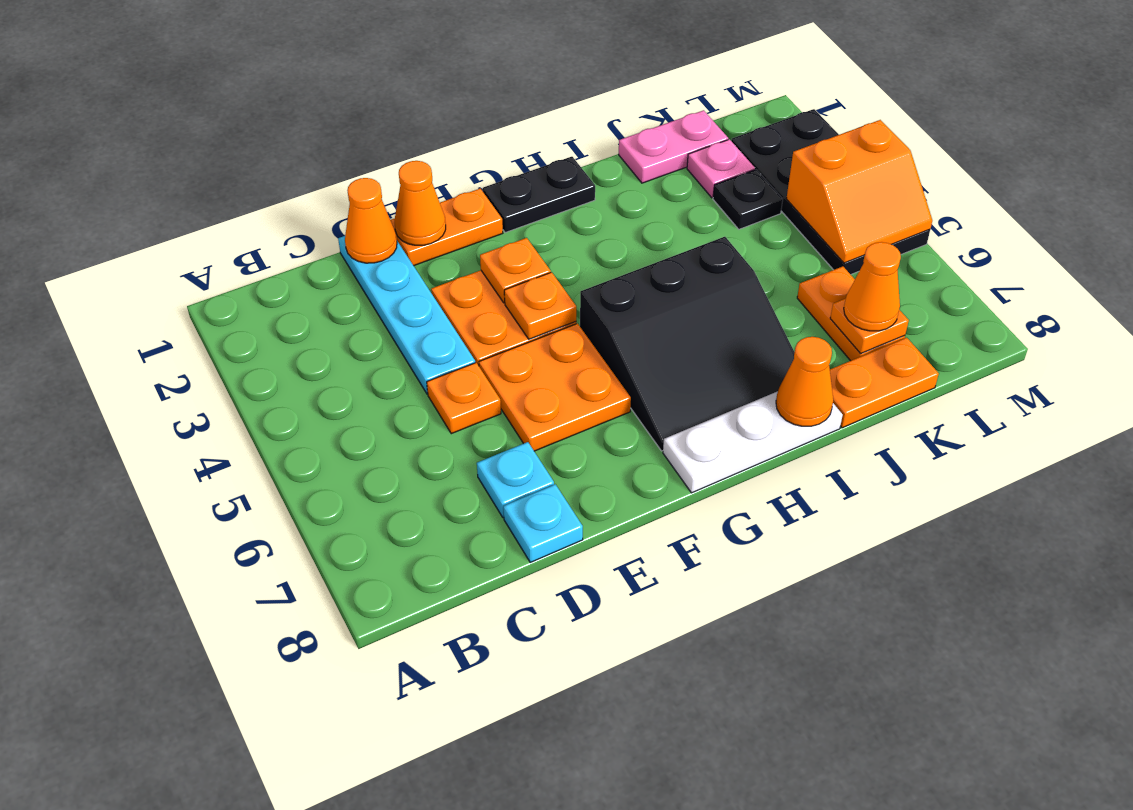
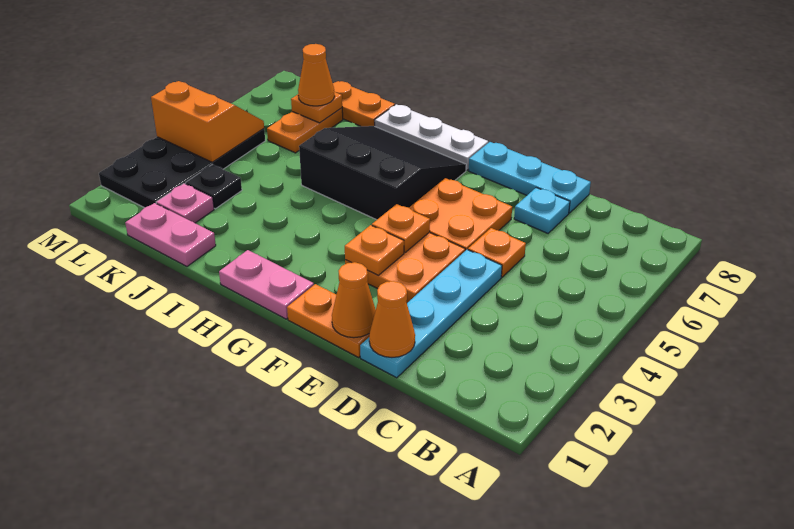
cyan plate D8 level 1 -> cyan plate D8:F8 level 1
black plate G1:H1 level 1 -> pink plate G1:H1 level 1
orange cone I8 level 2 -> none

